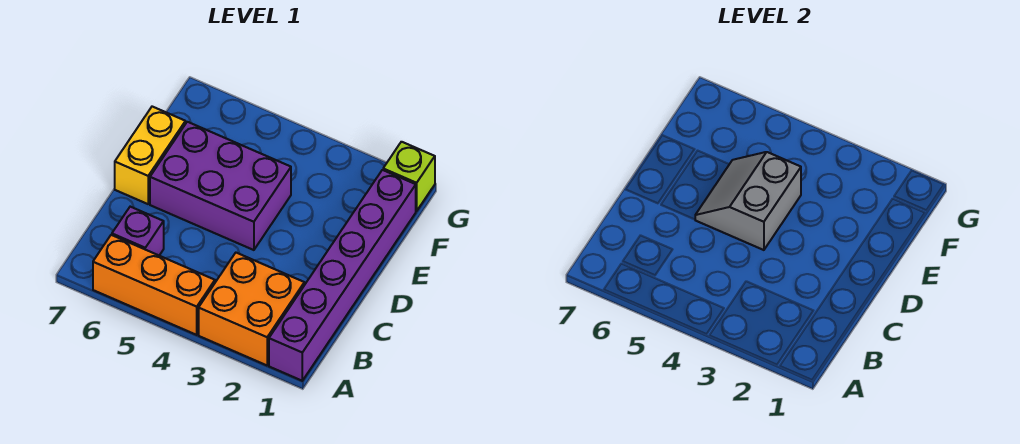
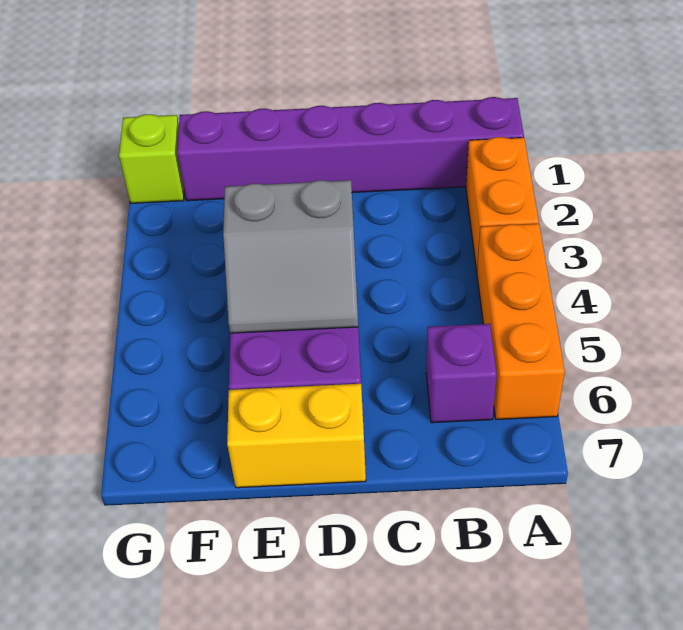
orange brick A2:B3 level 1 -> orange brick A2:A3 level 1

